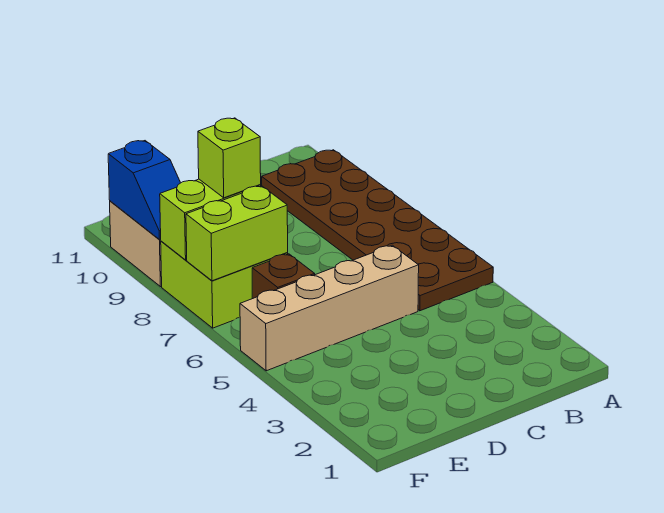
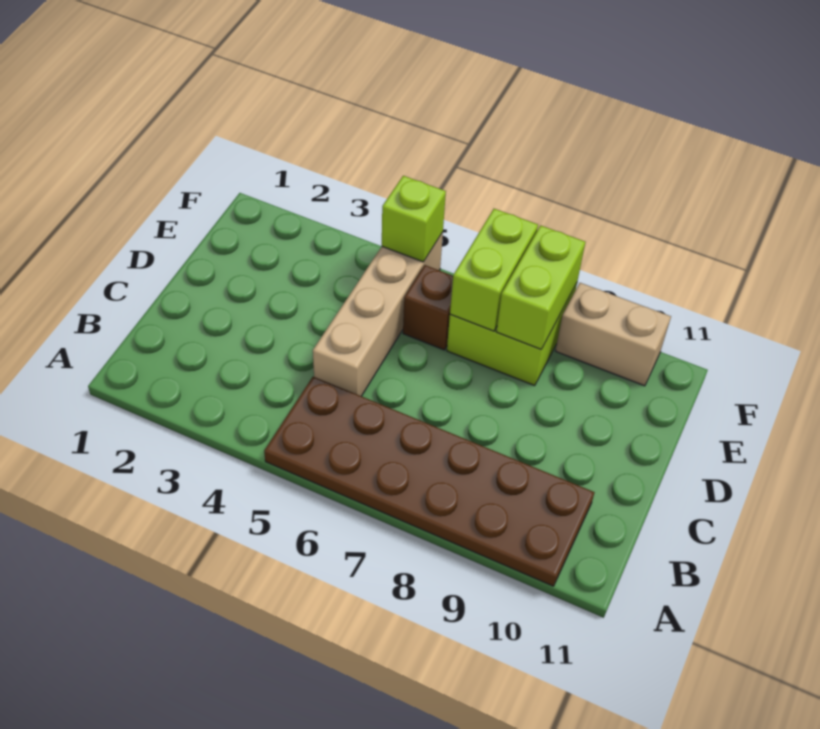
lime brick E8 level 3 -> lime brick F5 level 2
blue slope F9:F10 level 2 top 10 -> none

